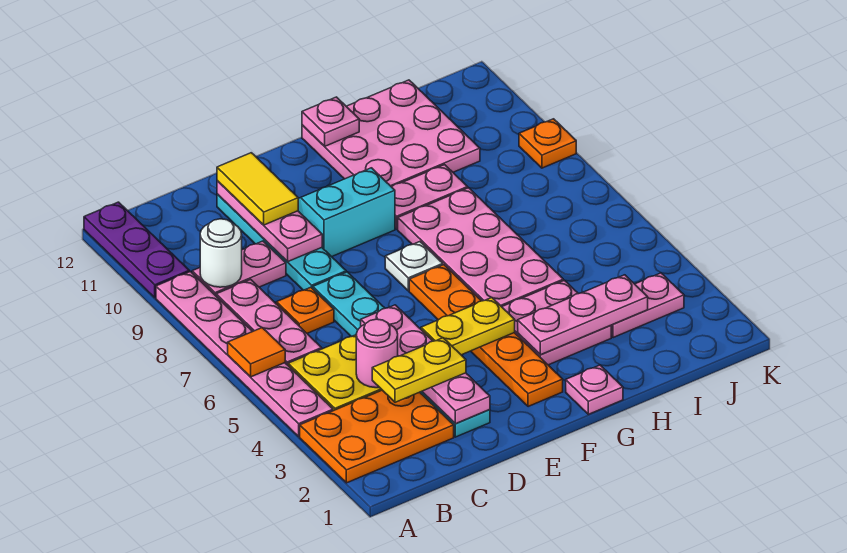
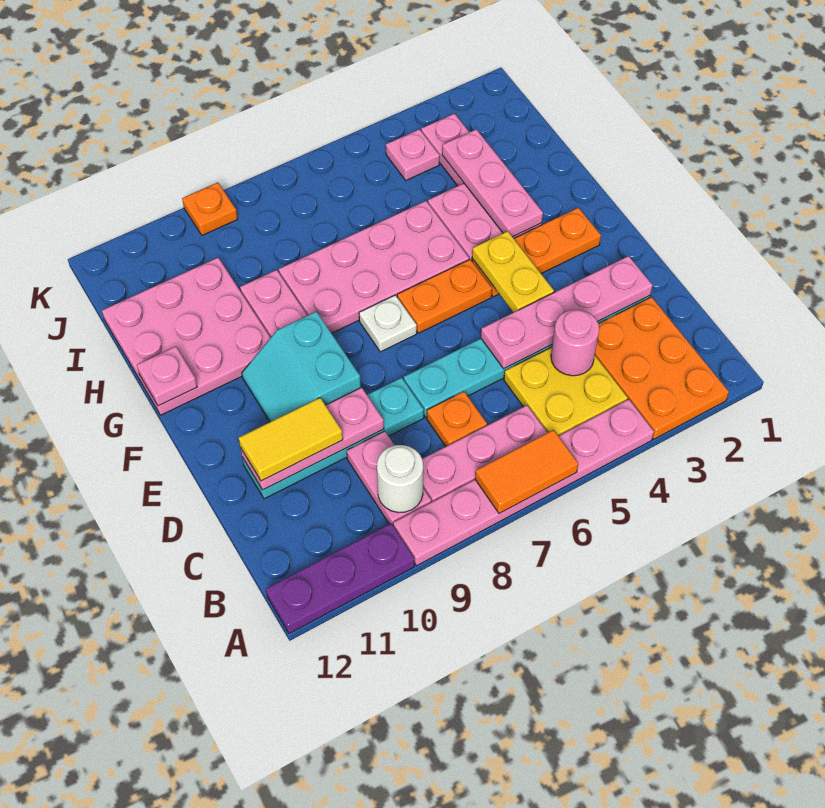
orange tile A6 level 2 -> orange tile A6:A7 level 2
yellow plate C3:D3 level 3 -> none
pink plate G1 level 1 -> pink plate J4 level 1

